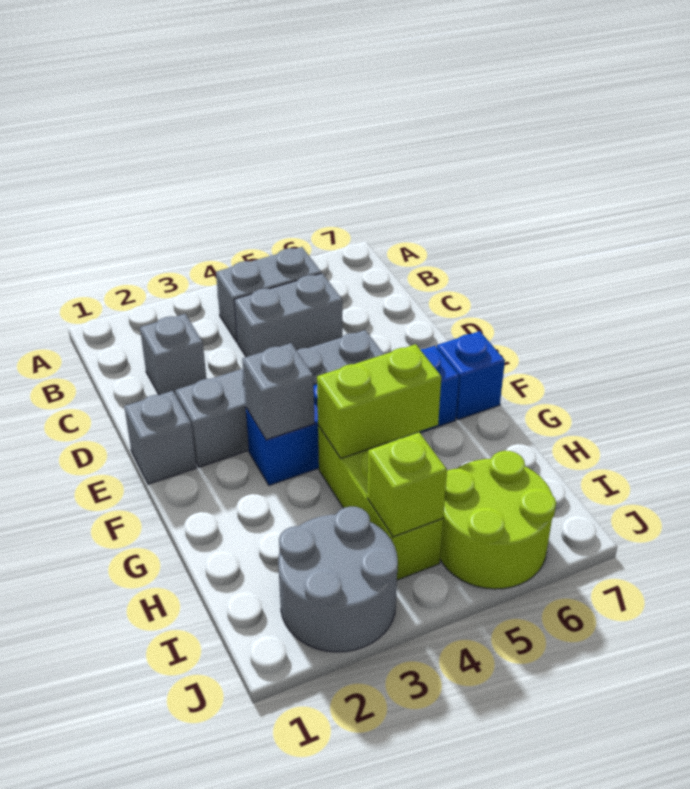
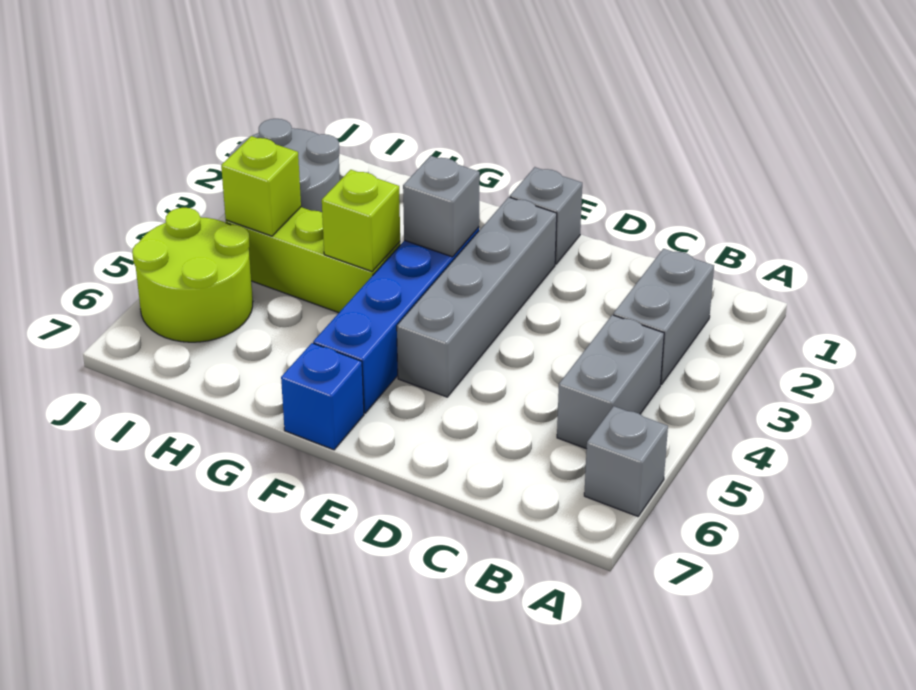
grey brick C2 level 1 -> grey brick A6 level 1
grey brick C4:C5 level 1 -> grey brick B2:B3 level 1
lime brick G4:G5 level 2 -> lime brick G4 level 2

